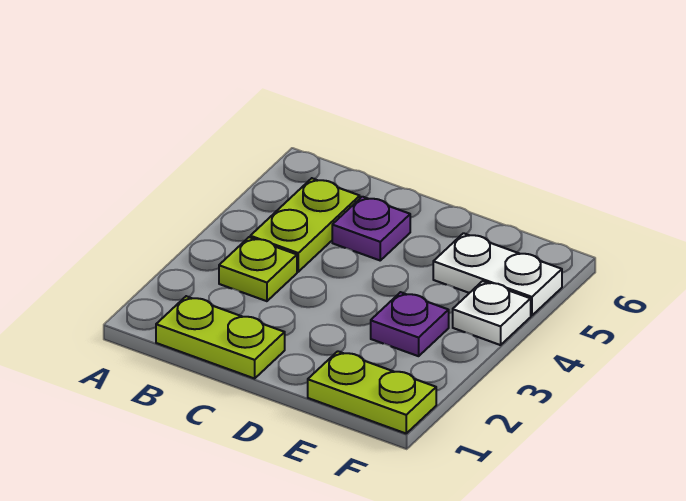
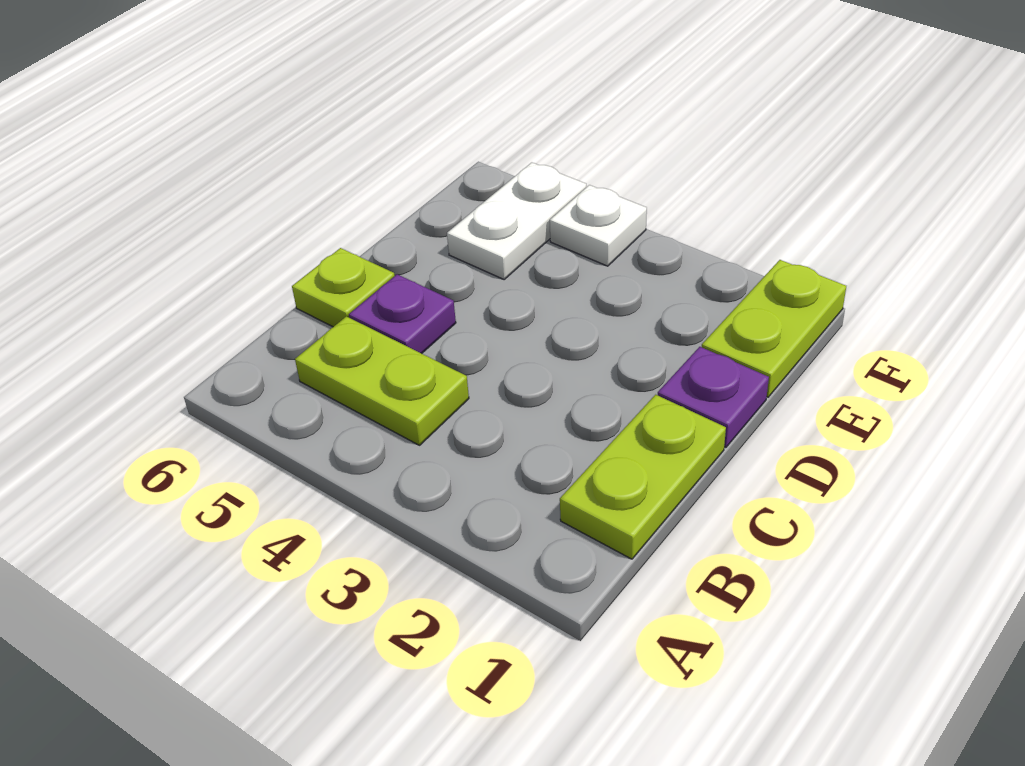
lime plate B3 level 1 -> lime plate C6 level 1
purple plate E3 level 1 -> purple plate D1 level 1

